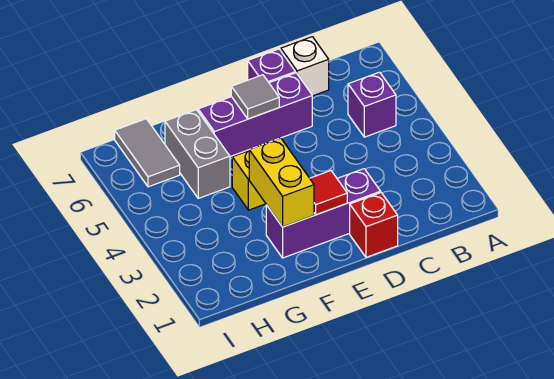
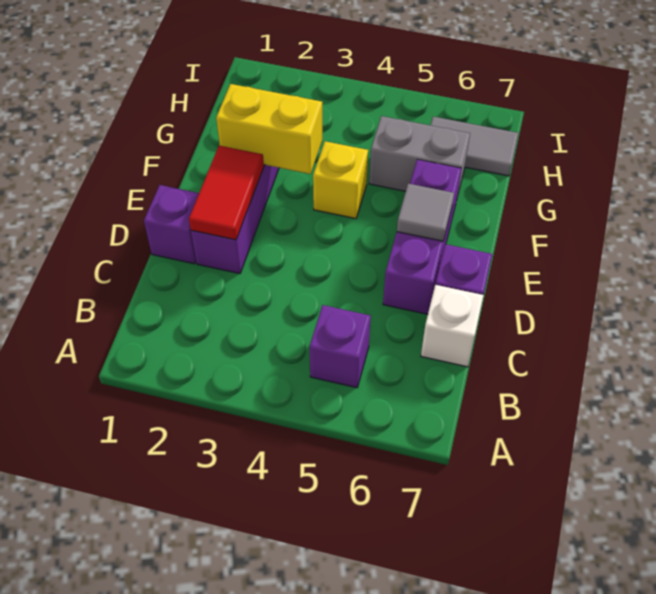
red brick D1 level 1 -> purple brick D1 level 1
red tile E2 level 2 -> red tile D2:E2 level 2

